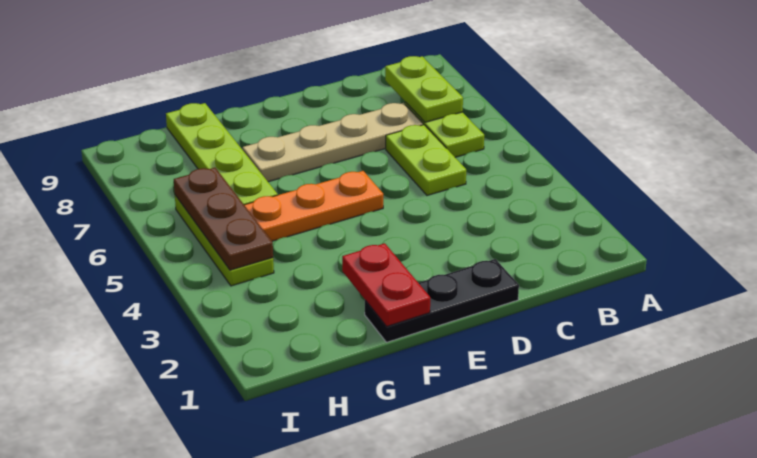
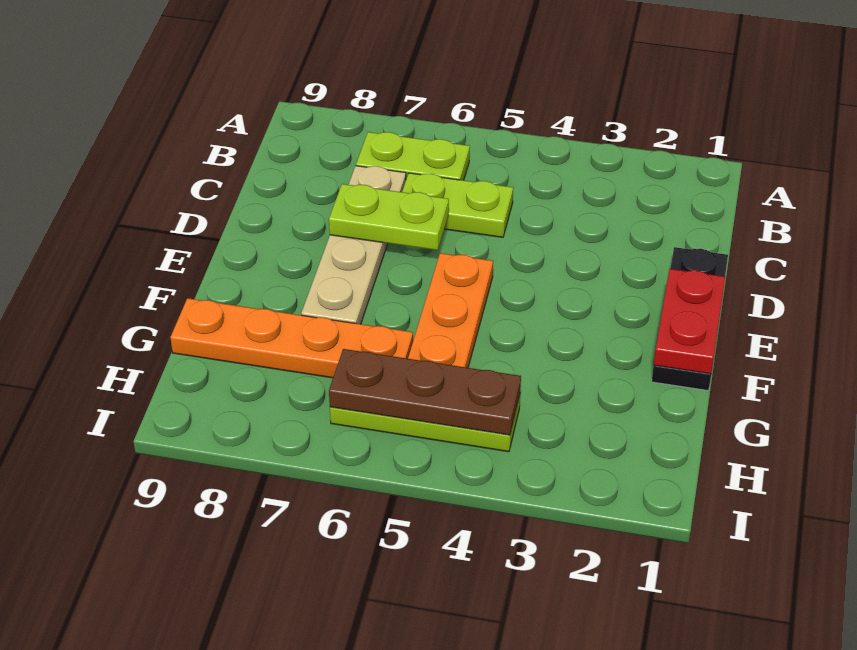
lime plate B7:B8 level 2 -> lime plate D6:D7 level 2
red plate F1:F2 level 2 -> red plate E1:F1 level 2
lime plate G6:G9 level 1 -> orange plate G6:G9 level 1

